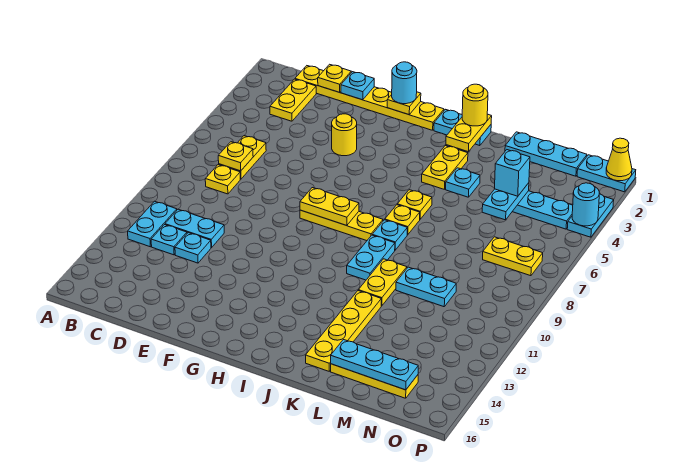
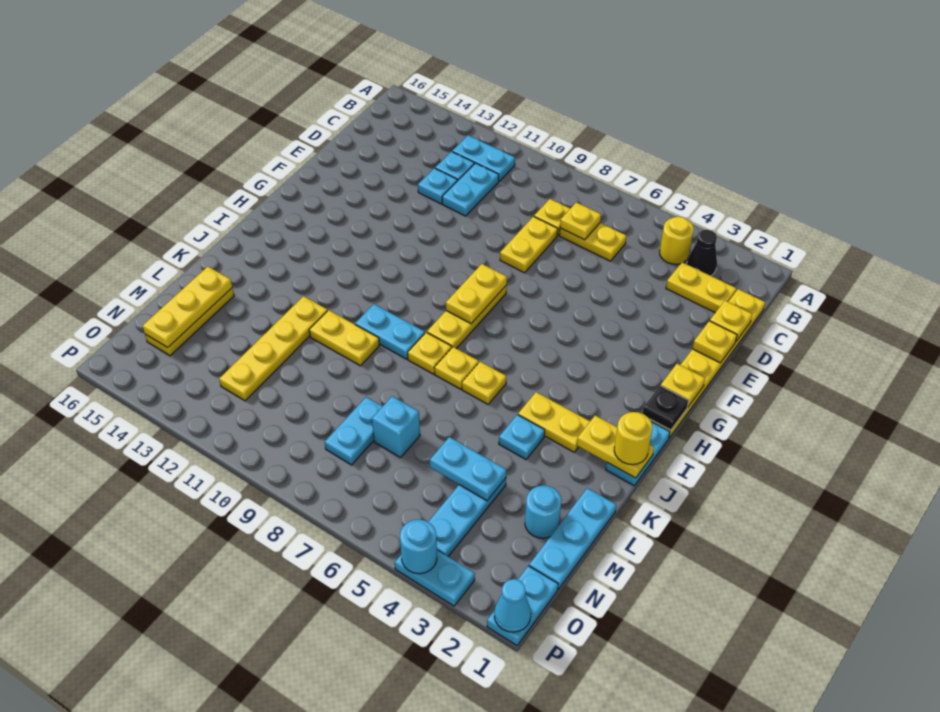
none -> black cone B3 level 1
cyan plate E1 level 2 -> yellow plate E1 level 2
yellow round brick F4 level 1 -> yellow round brick B4 level 1
cyan round brick G1 level 3 -> cyan round brick M2 level 1
none -> black plate H1 level 2
cyan plate J8 level 1 -> yellow plate J8 level 1
yellow plate K12:K15 level 1 -> yellow plate K12:N12 level 1
cyan plate L10:M10 level 1 -> cyan plate M8:N8 level 1
cyan plate L15:N15 level 2 -> yellow plate L15:N15 level 2
cyan brick M4 level 3 -> cyan brick M7 level 1
yellow plate N7:O7 level 1 -> yellow plate D8:E8 level 1
yellow cone P1 level 2 -> cyan cone P1 level 2

